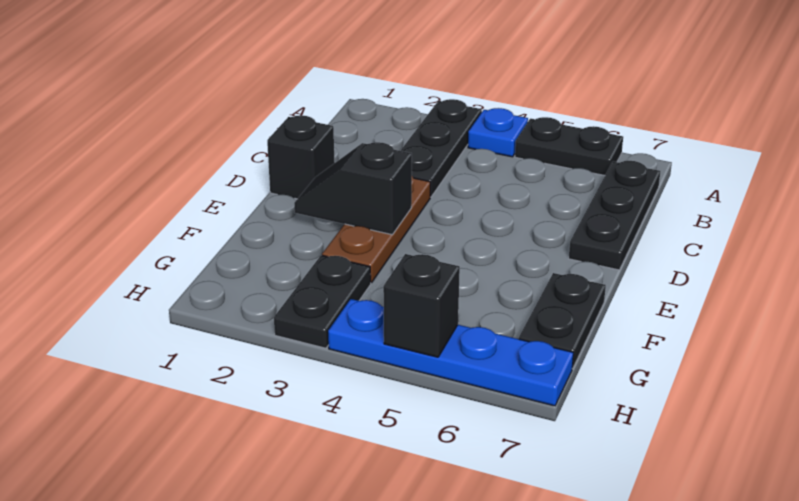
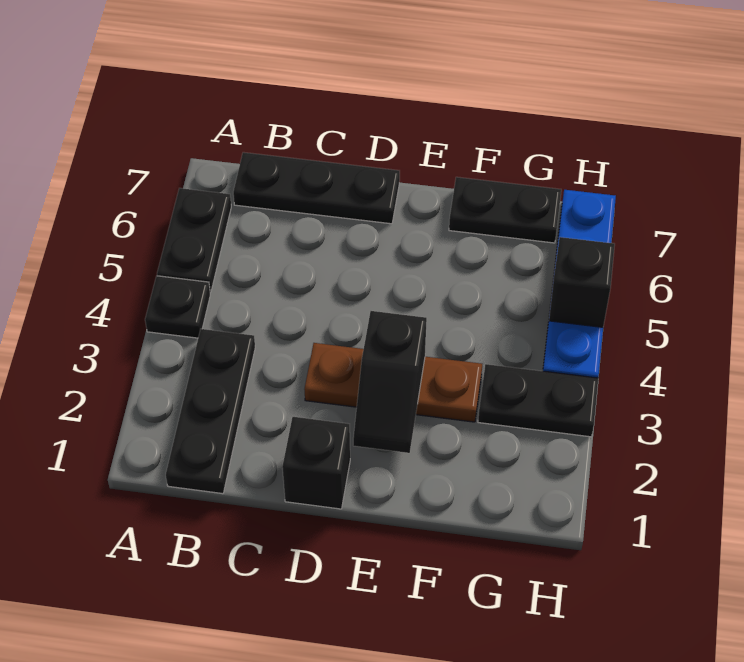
black plate A3:C3 level 1 -> black plate B1:B3 level 1
blue plate A4 level 1 -> black plate A4 level 1

